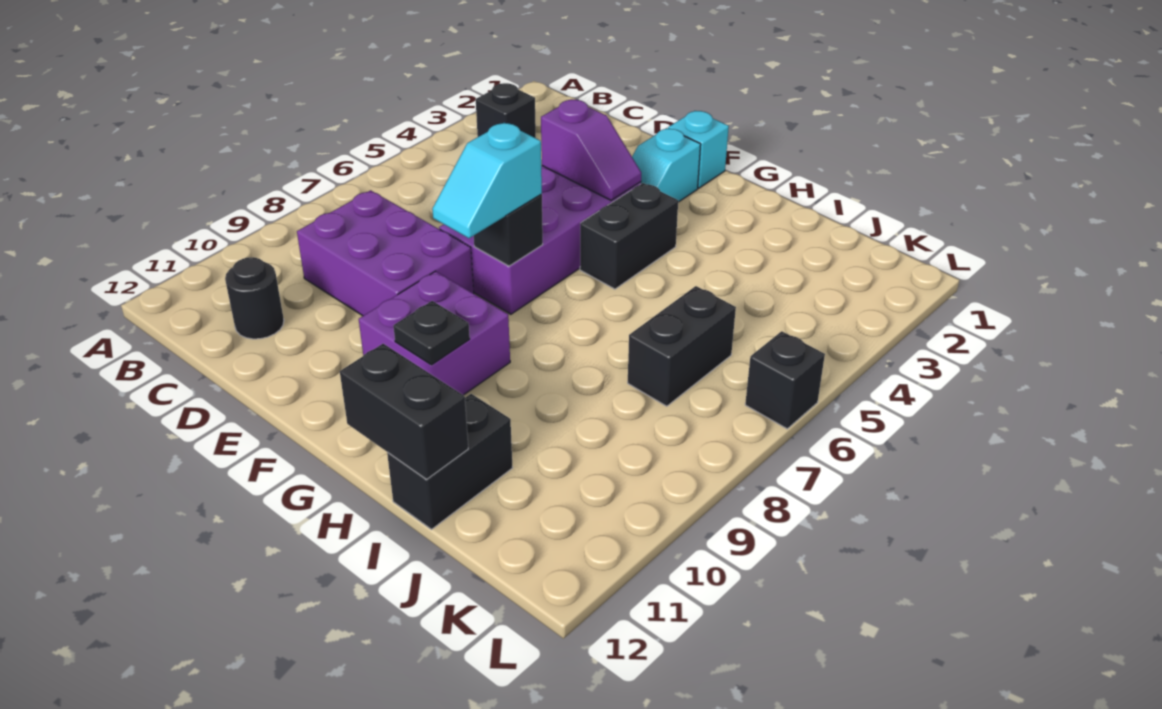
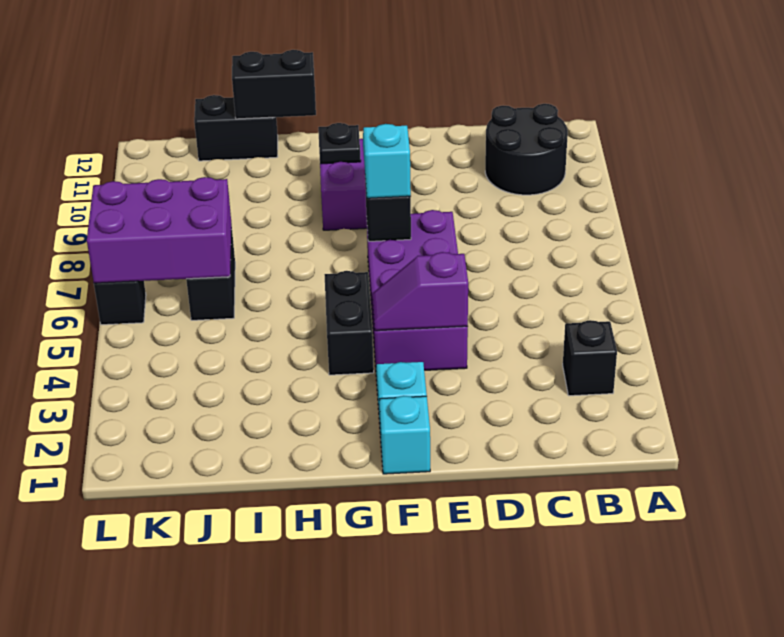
purple brick C8:E9 level 1 -> purple brick J6:L7 level 2
black round brick C11 level 1 -> black round brick B10:C11 level 1
black brick I11:I12 level 1 -> black brick I12:J12 level 1

